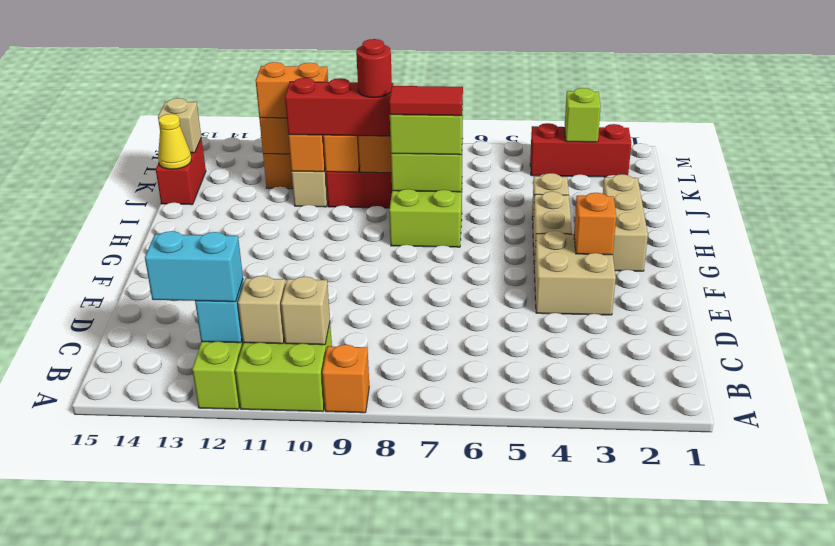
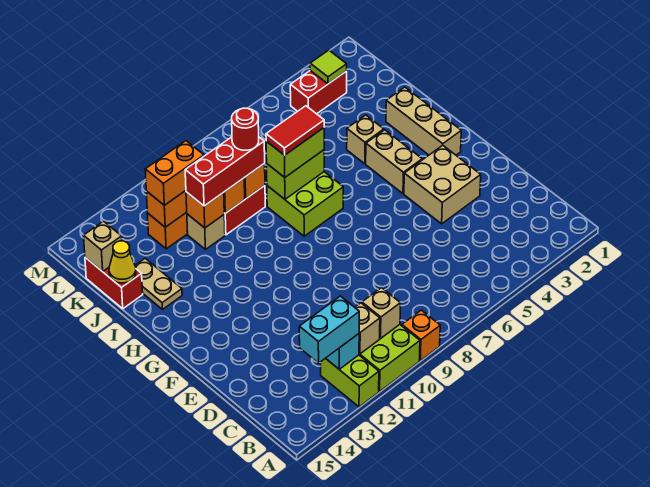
orange brick F3 level 2 -> none
none -> tan plate I14:J14 level 1
red brick L2:L4 level 1 -> red brick L3:L4 level 1
lime brick L3 level 2 -> lime tile L3 level 2

